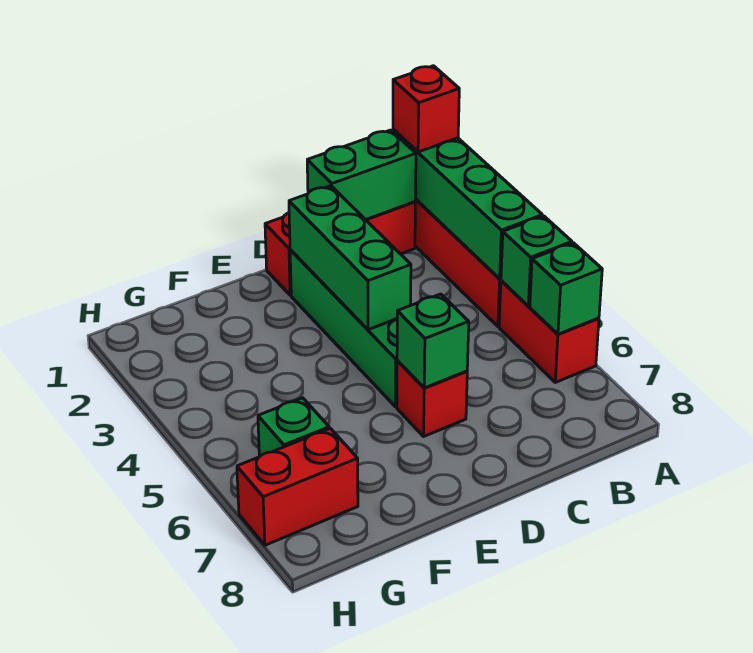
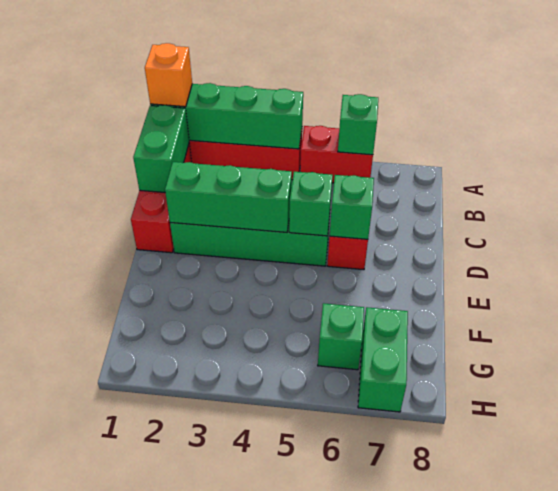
red brick A1 level 3 -> orange brick A1 level 3
green brick A5 level 2 -> green brick D5 level 2
red brick G7:H7 level 1 -> green brick G7:H7 level 1

